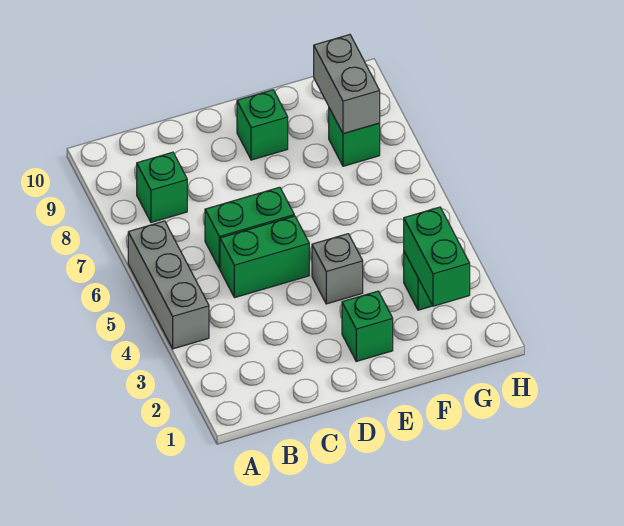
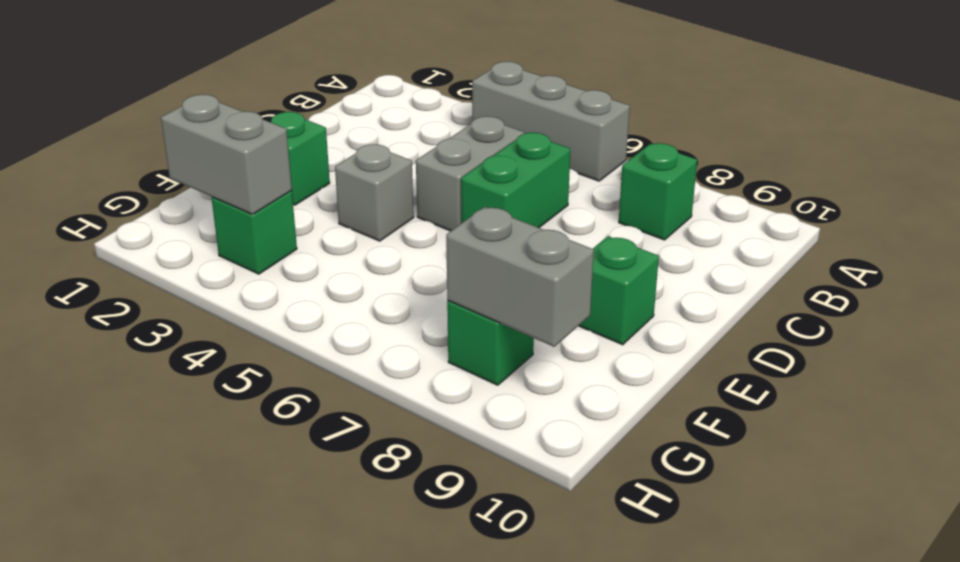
green brick C5:D5 level 1 -> grey brick C5:D5 level 1
green brick G2:G3 level 2 -> grey brick G2:G3 level 2

